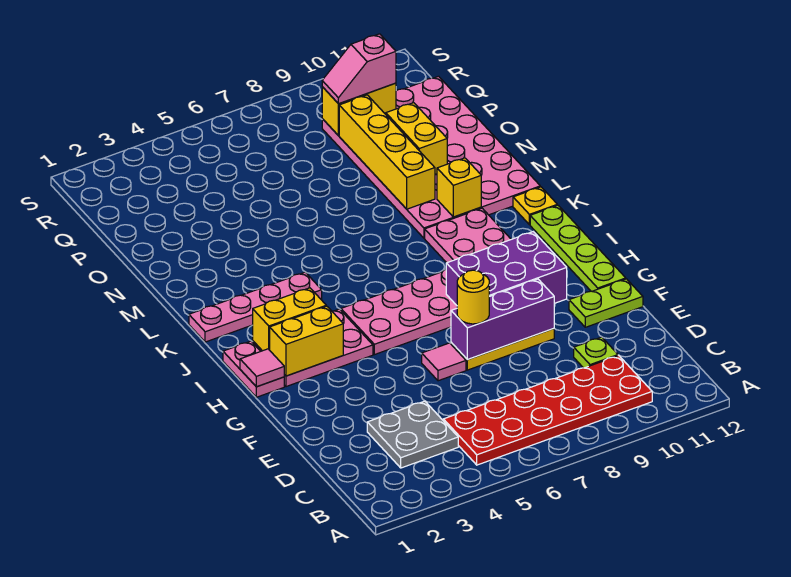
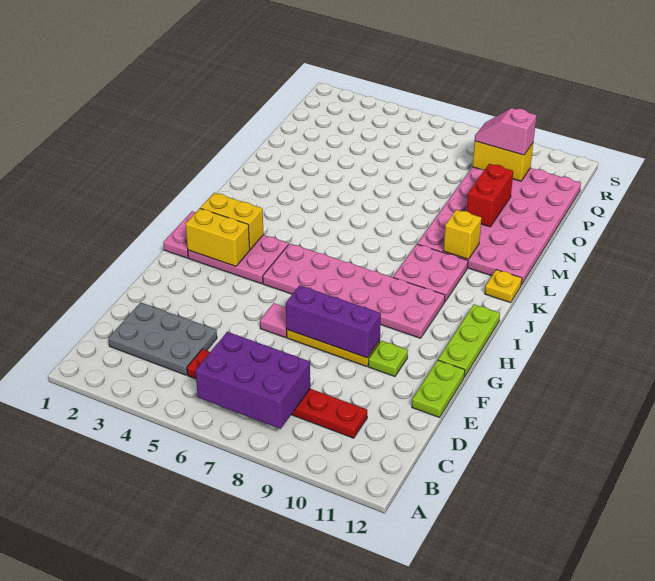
red plate B5:C10 level 1 -> red plate C5:C10 level 1
grey plate C3:D4 level 1 -> grey plate C2:D4 level 1
lime plate D10 level 1 -> lime plate F10 level 1
yellow round brick F7 level 3 -> none
lime plate F11:F12 level 1 -> lime plate E12:F12 level 1
purple brick G8:H10 level 2 -> purple brick B6:C8 level 2
lime plate G12:J12 level 1 -> lime plate G12:I12 level 1
pink tile H1 level 2 -> none
pink plate K1:K4 level 1 -> none
yellow brick M9:P9 level 2 -> none
yellow brick N10:O10 level 2 -> red brick N10:O10 level 2

